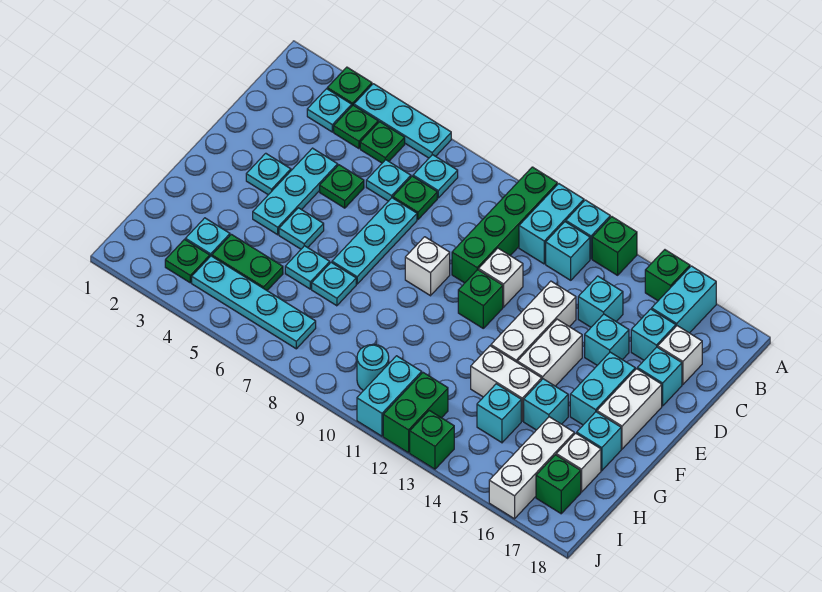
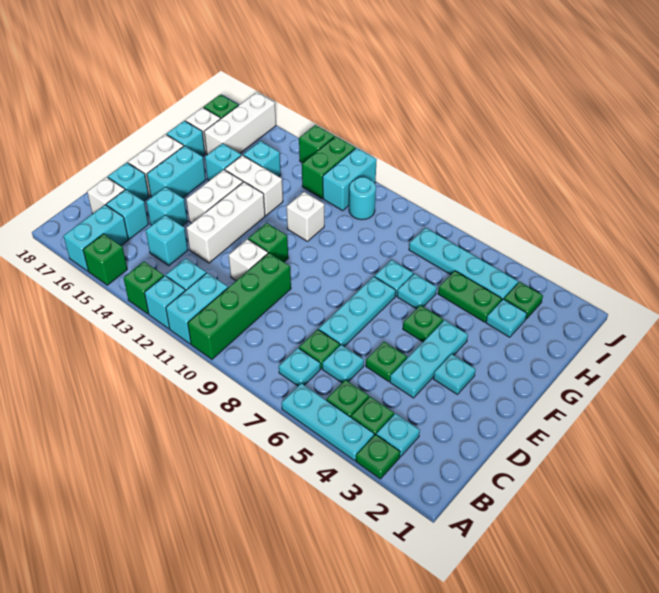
white brick E9 level 1 -> white brick G11 level 1
cyan plate F5 level 1 -> green plate F5 level 1

